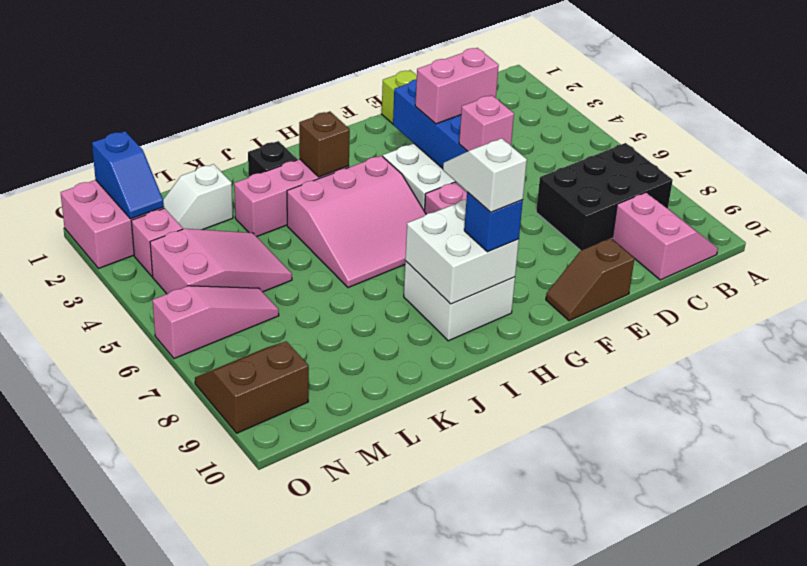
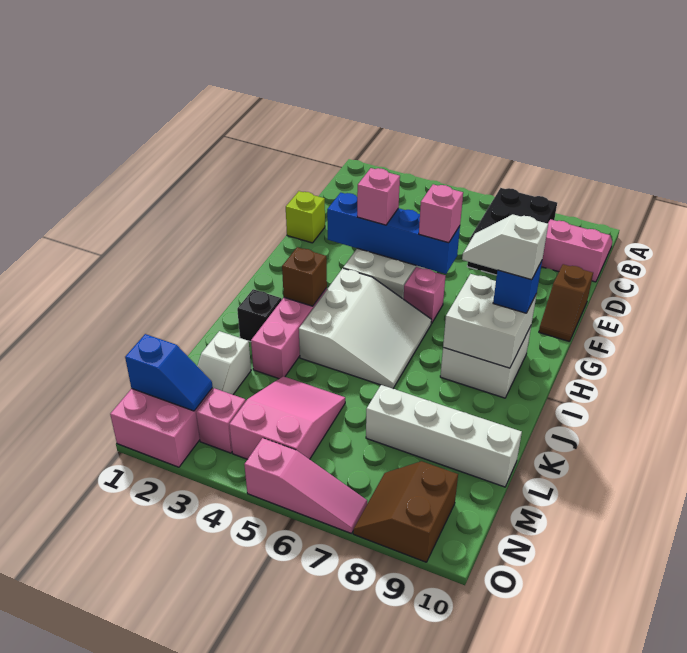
pink brick E4:F4 level 3 -> pink brick F4 level 3
pink slope H4:J6 level 1 top 4 -> white slope H4:J6 level 1 top 4
none -> white brick L7:L10 level 1
pink slope M6:O6 level 1 top O -> pink slope O5:O7 level 1 top 5

